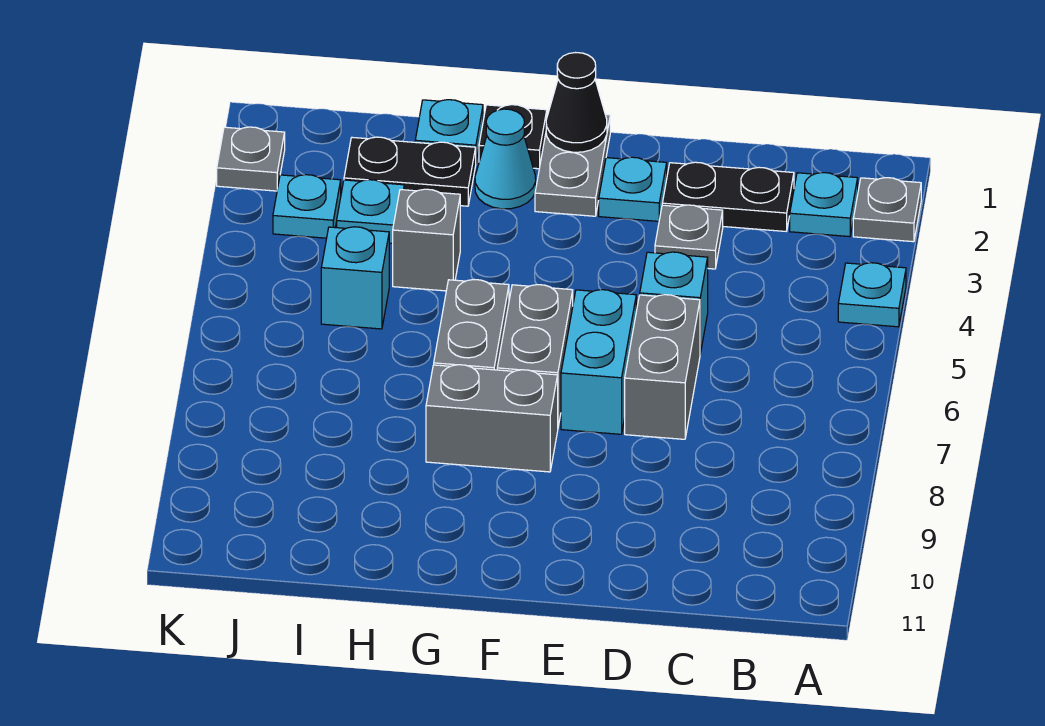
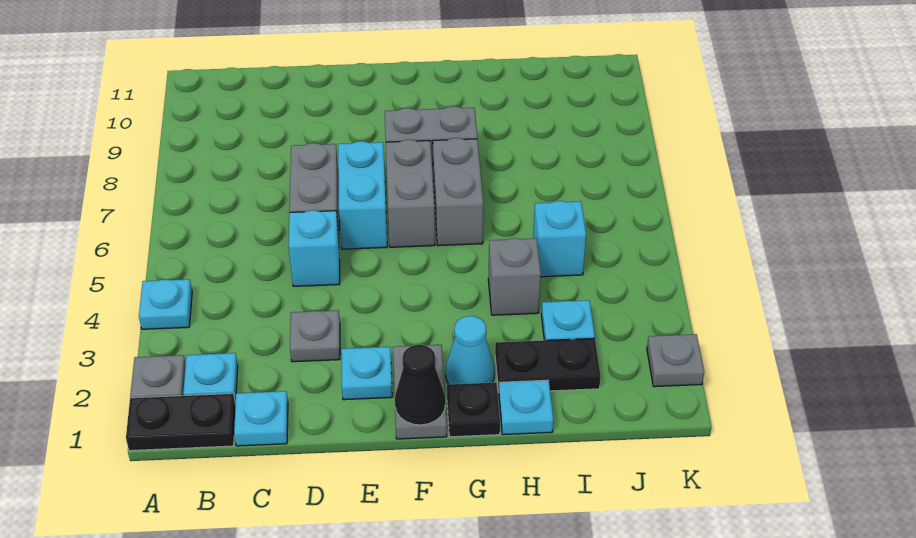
black plate C2:D2 level 1 -> black plate A1:B1 level 1
cyan plate J3 level 1 -> cyan plate C1 level 1

